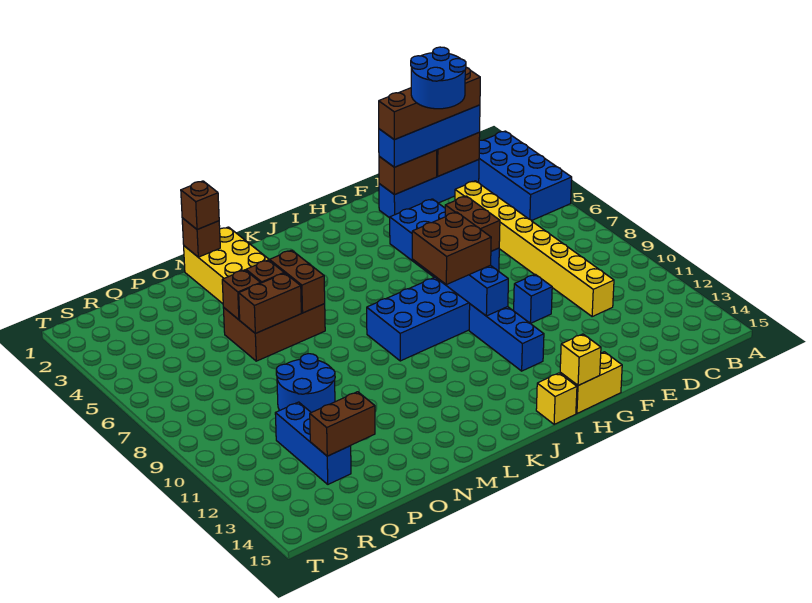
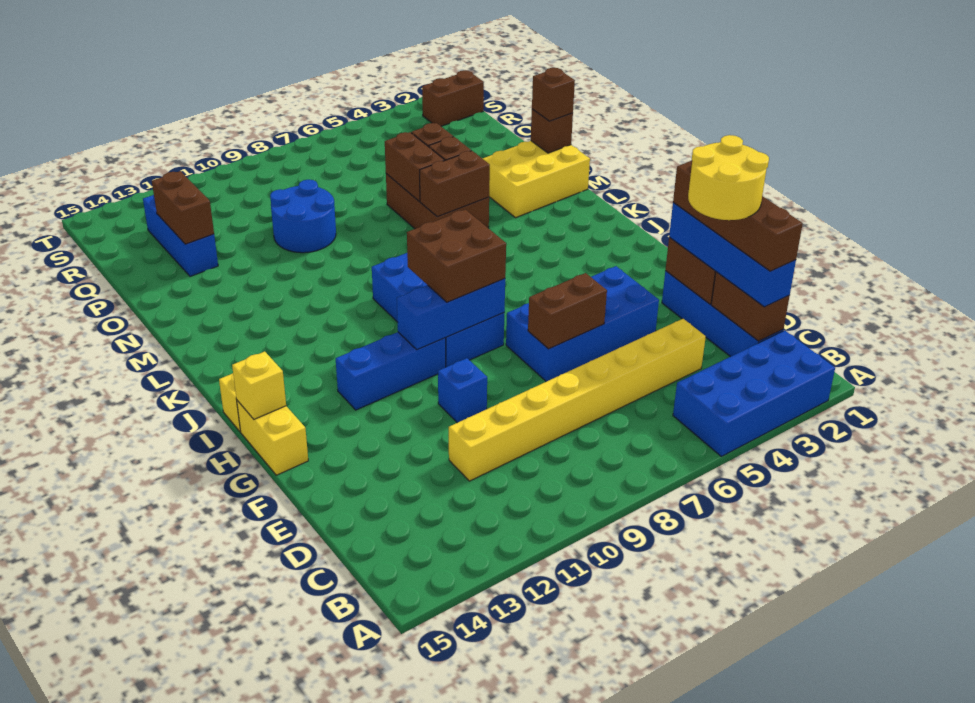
blue round brick D2:E3 level 5 -> yellow round brick D2:E3 level 5
blue brick Q11:Q13 level 1 -> blue brick P13:R13 level 1
none -> brown brick S1:S2 level 1

